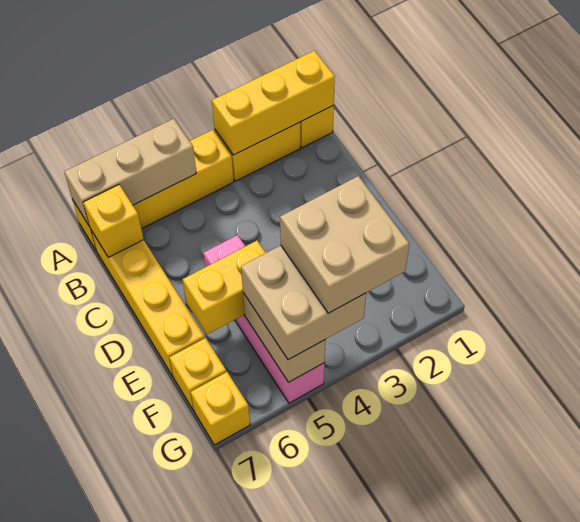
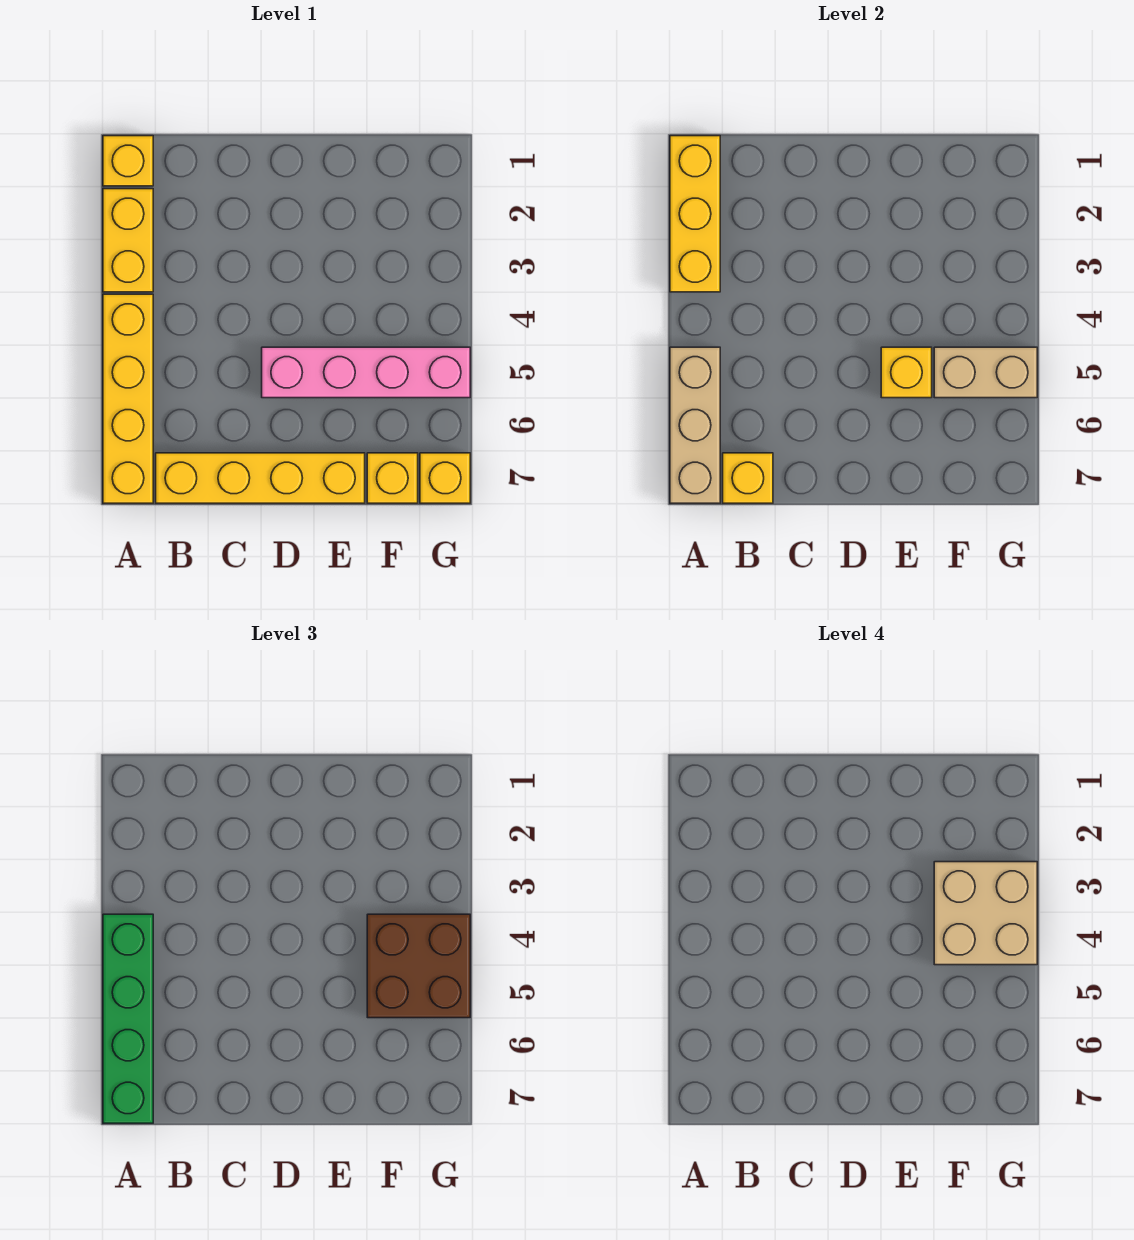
none -> green brick A4:A7 level 3
yellow brick E5:E6 level 2 -> yellow brick E5 level 2
tan brick F4:G5 level 3 -> brown brick F4:G5 level 3

